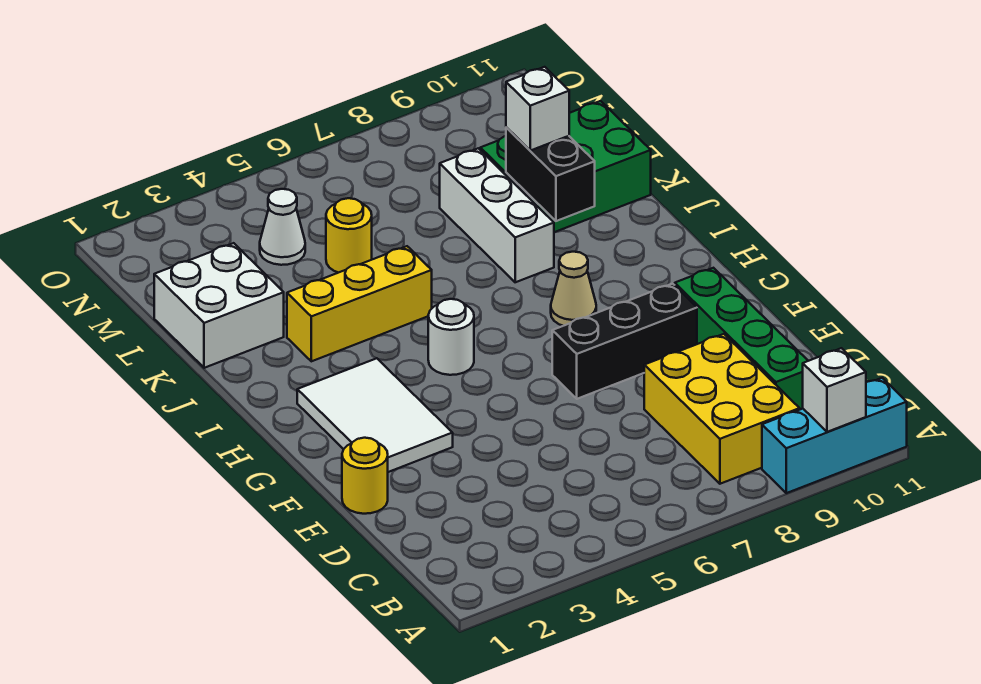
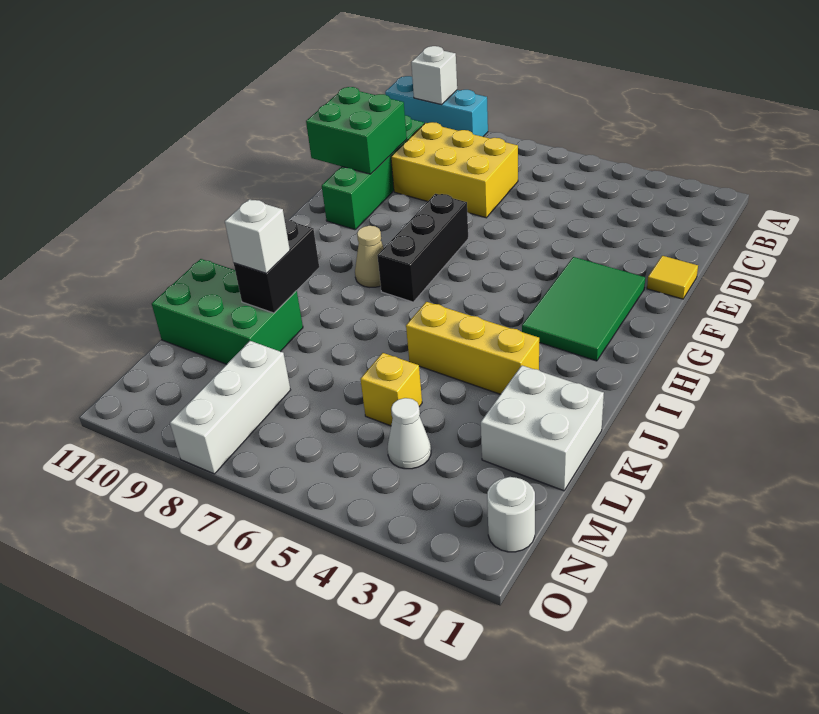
yellow brick B8:D9 level 1 -> yellow brick C7:D9 level 1
none -> green brick D10:E11 level 2
yellow round brick E1 level 1 -> yellow tile E1 level 1
white tile F2:H3 level 1 -> green tile F2:H3 level 1
black brick F7:F9 level 1 -> black brick F7:H7 level 1
white round brick H5 level 1 -> white round brick N1 level 1
white brick J8:L8 level 1 -> white brick M8:O8 level 1
yellow round brick L5 level 1 -> yellow brick L5 level 1

